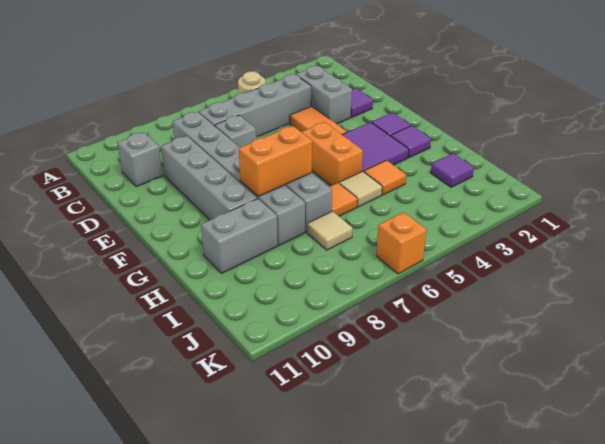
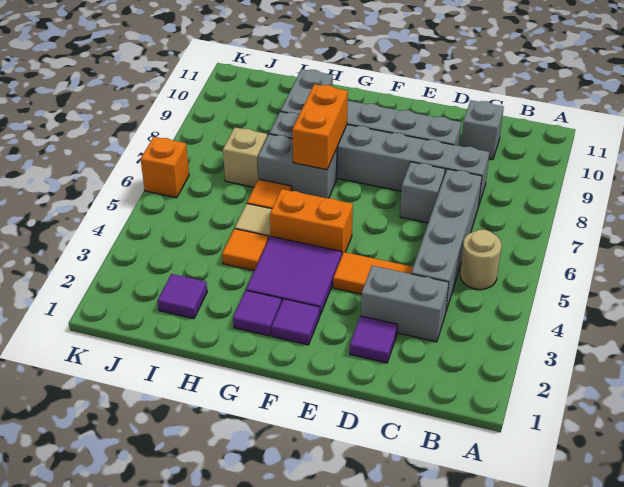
tan tile I7 level 1 -> tan brick I7 level 1

